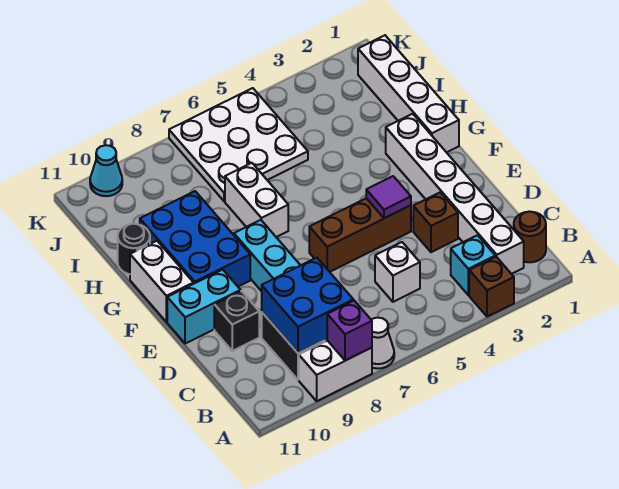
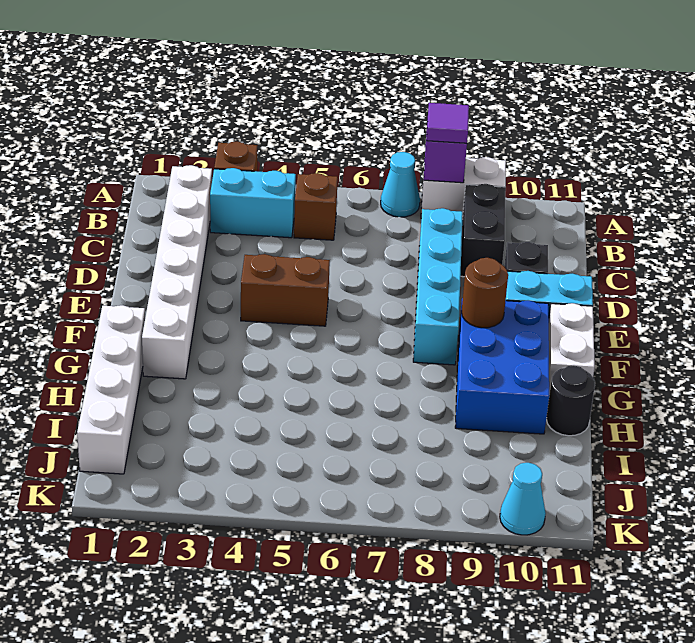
white cone A7 level 1 -> cyan cone A7 level 1
brown round brick B1 level 1 -> brown round brick F9 level 2
cyan brick B3 level 1 -> cyan brick B3:B4 level 1
blue brick B8:C9 level 2 -> none
white brick C5 level 1 -> none
brown brick D3 level 1 -> brown brick B5 level 1
brown brick E4:E6 level 1 -> brown brick E4:E5 level 1
purple tile E4 level 2 -> purple tile A8 level 3
white brick G7:H7 level 1 -> none
white plate I5:K7 level 1 -> none

